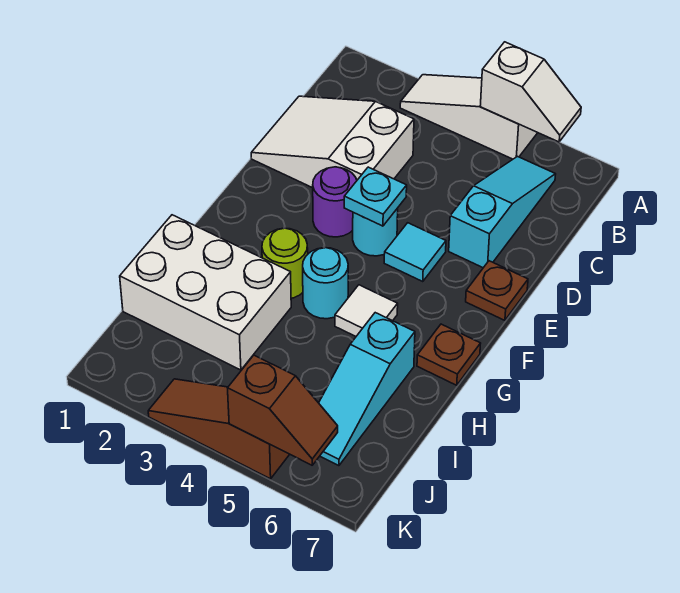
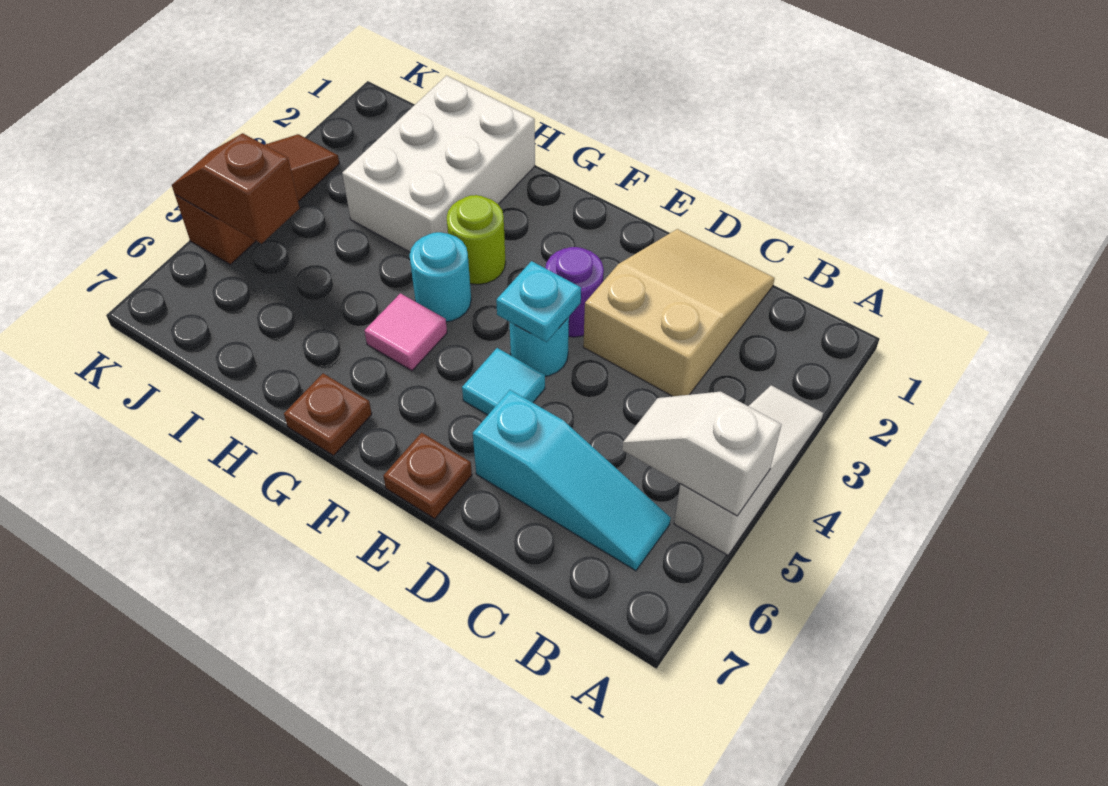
white slope A5:A6 level 2 top 5 -> white slope A5:B5 level 2 top A
white slope C1:D3 level 1 top 3 -> tan slope C1:D3 level 1 top 3
white tile G5 level 1 -> pink tile G5 level 1
cyan slope H6:J6 level 1 top H -> none
brown slope K5:K6 level 2 top 5 -> brown slope J5:K5 level 2 top J

